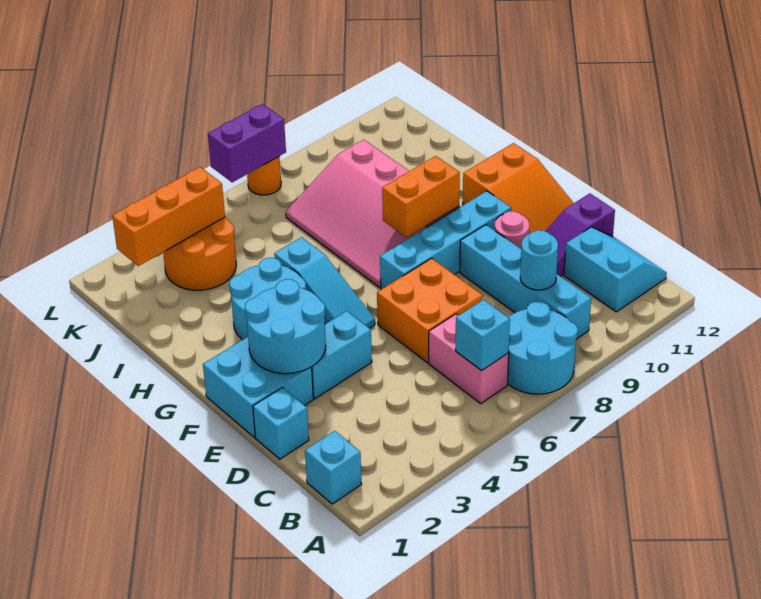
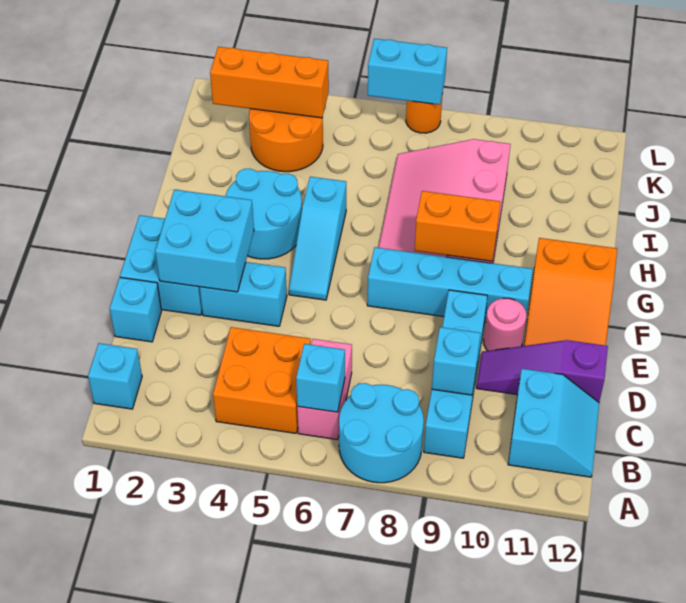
cyan round brick C9 level 2 -> cyan brick C9 level 2
orange brick D6:E7 level 1 -> orange brick B4:C5 level 1
cyan round brick E2:F3 level 2 -> cyan brick E2:F3 level 2
purple brick L6:L7 level 2 -> cyan brick L6:L7 level 2

